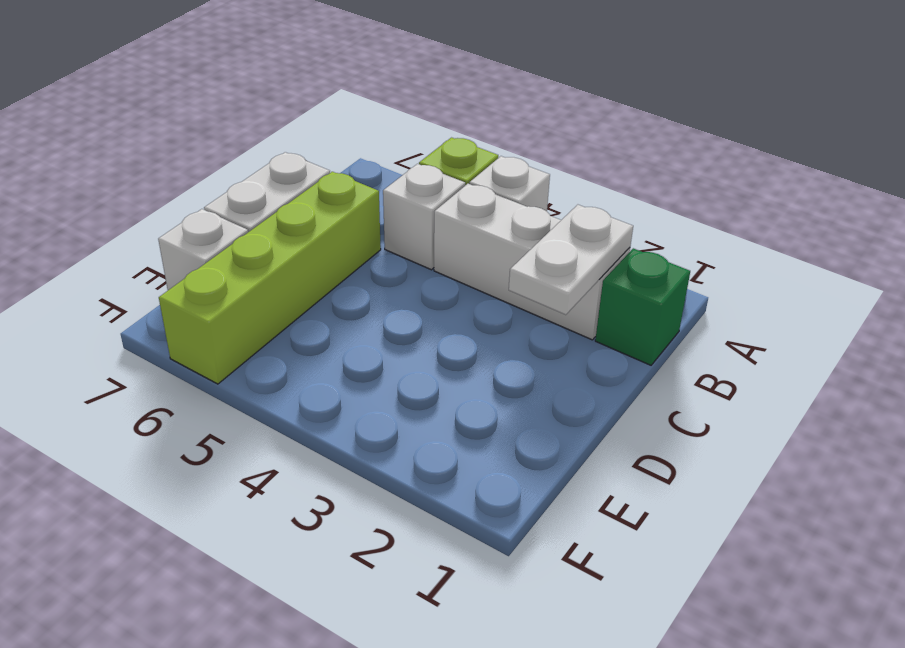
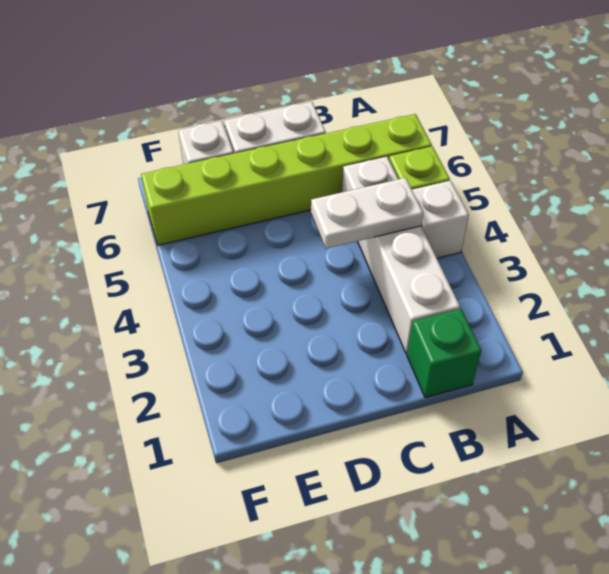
white plate B2:C2 level 2 -> white plate B4:C4 level 2
lime brick C6:F6 level 1 -> lime brick A6:F6 level 1

